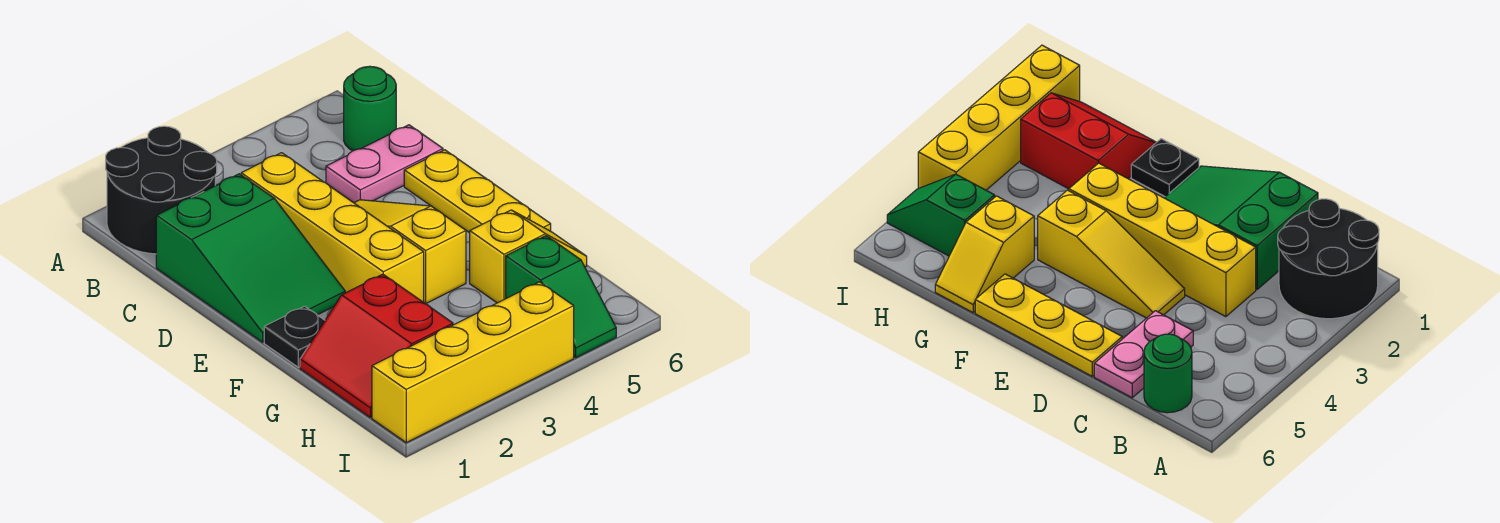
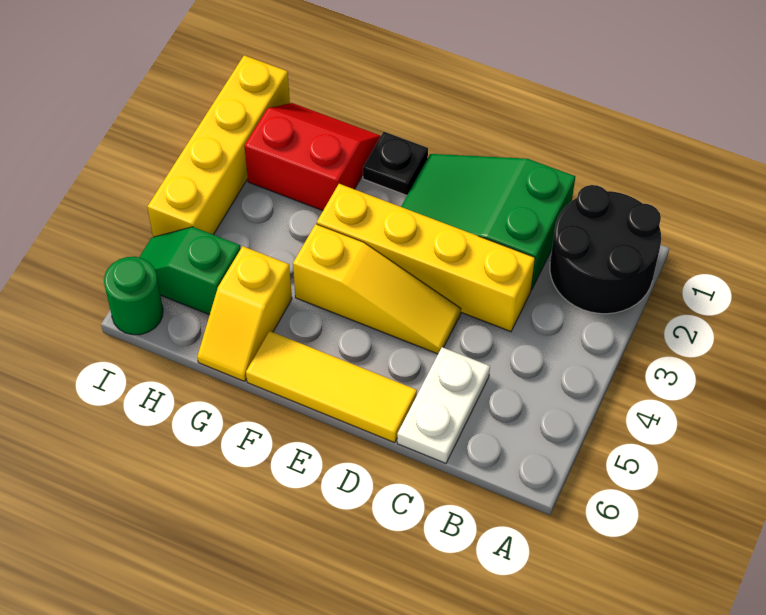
green round brick B6 level 1 -> green round brick I6 level 1
pink plate C5:C6 level 1 -> white plate C5:C6 level 1
yellow plate D6:F6 level 1 -> yellow tile D6:F6 level 1

